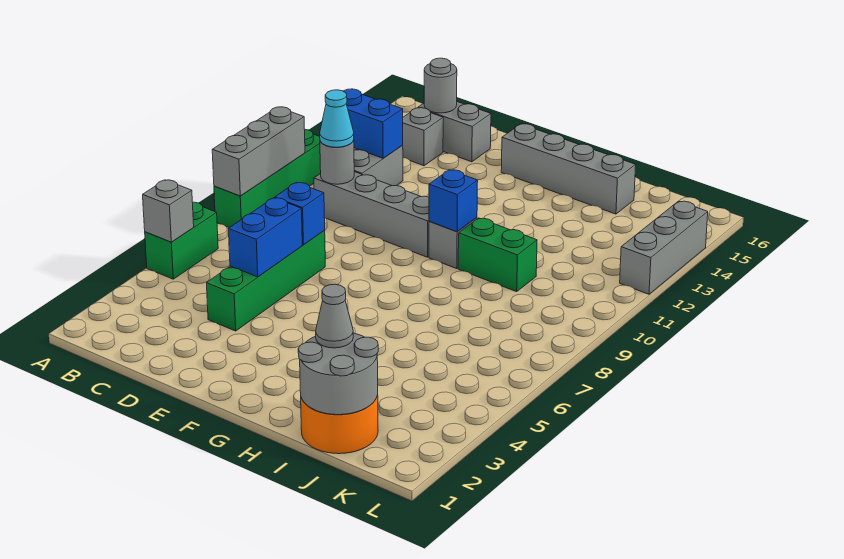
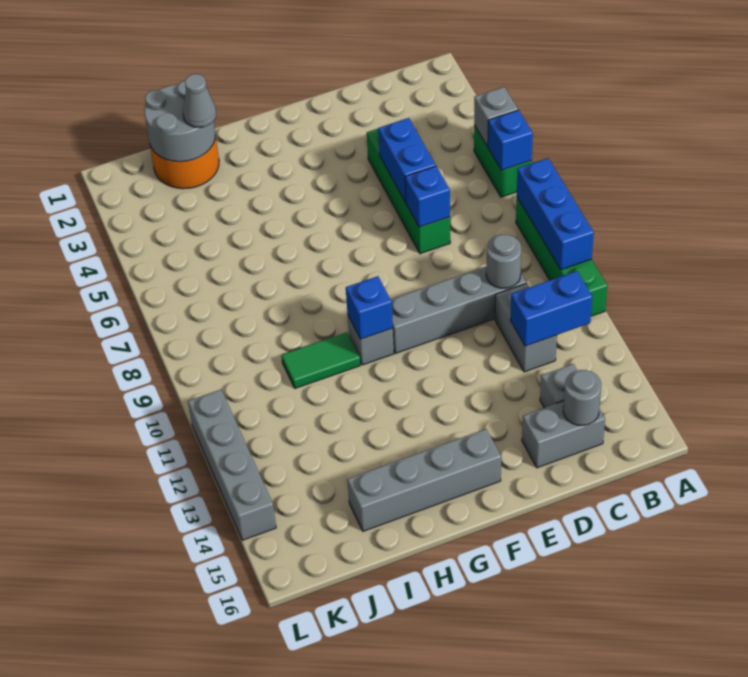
none -> blue brick A6 level 2
grey brick A8:A10 level 2 -> blue brick A8:A10 level 2
cyan cone C10 level 3 -> none
green brick H10:I10 level 1 -> green tile H10:I10 level 1
grey brick L12:L14 level 1 -> grey brick L11:L14 level 1

